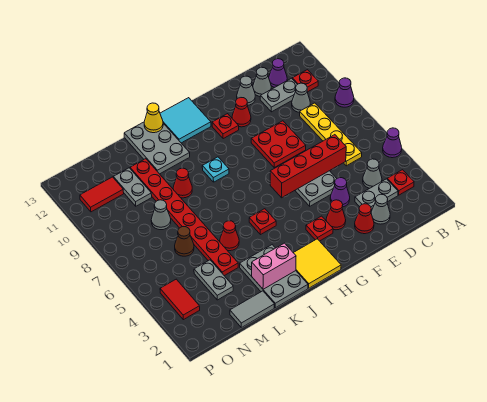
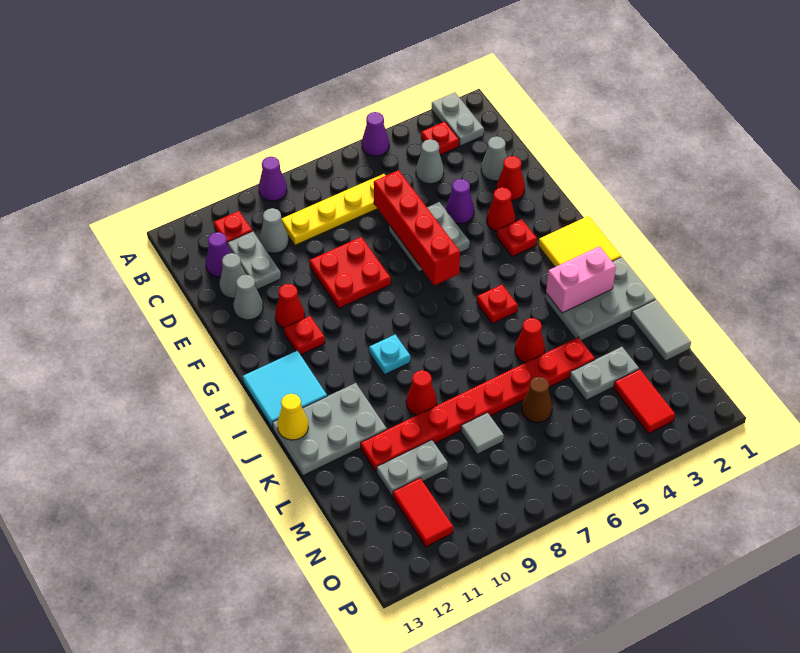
grey plate C3:D3 level 1 -> grey plate A2:B2 level 1
pink brick J2:K2 level 2 -> pink brick J2:J3 level 2
grey cone M8 level 1 -> grey tile M8 level 1
red tile O3:O4 level 1 -> red tile N3:O3 level 1

